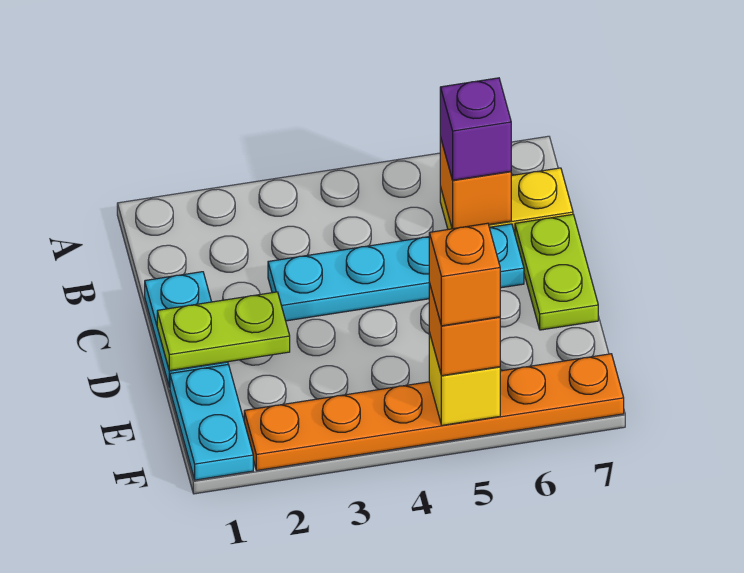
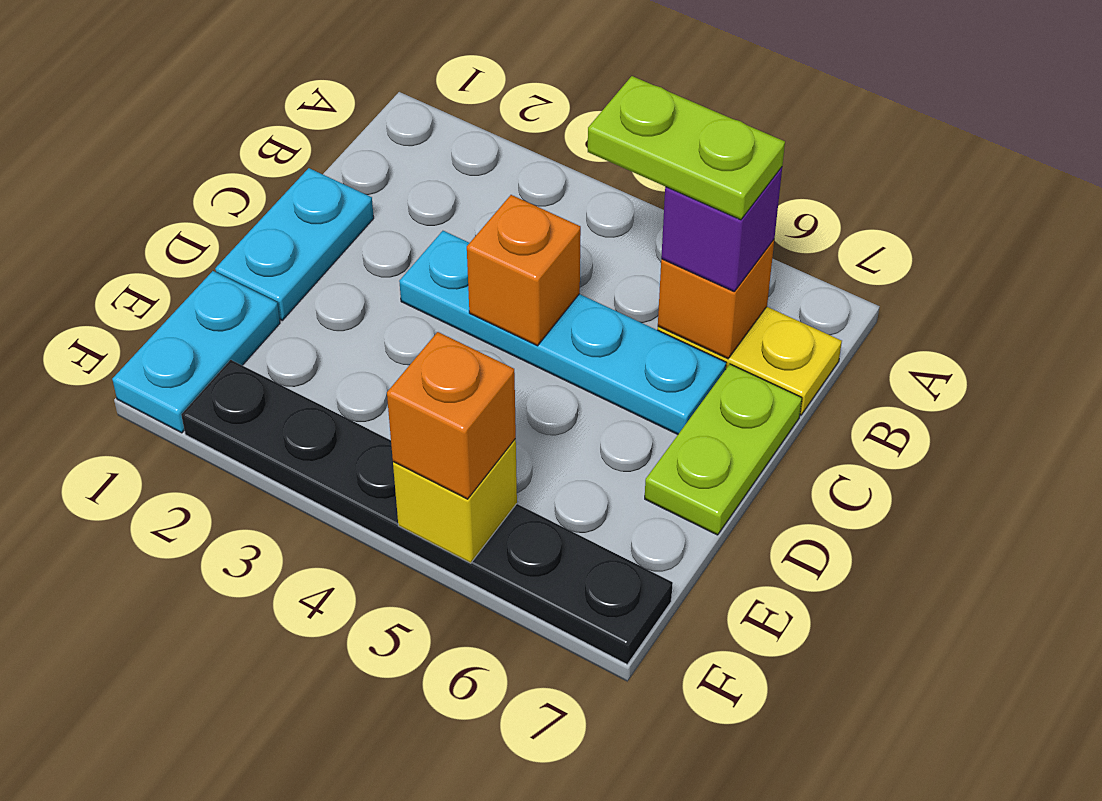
lime plate D1:D2 level 2 -> lime plate B5:B6 level 4
orange plate F2:F7 level 1 -> black plate F2:F7 level 1
orange brick F5 level 4 -> orange brick C4 level 2

